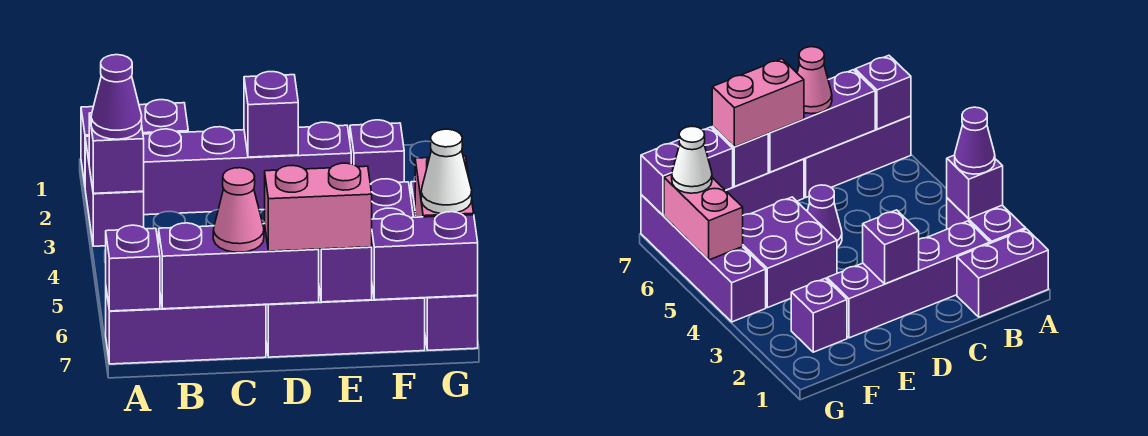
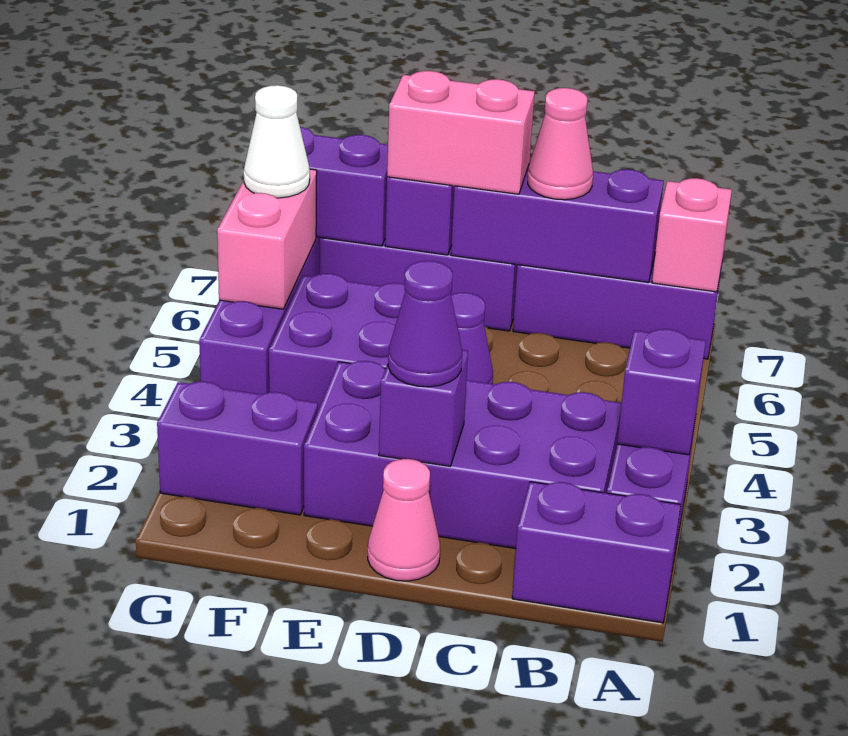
purple cone A3 level 3 -> purple cone D2 level 3
purple brick A7 level 2 -> pink brick A7 level 2
purple brick B2:E2 level 1 -> purple brick B2:E3 level 1
none -> pink cone D1 level 1
purple brick F2 level 1 -> purple brick F2:G2 level 1

